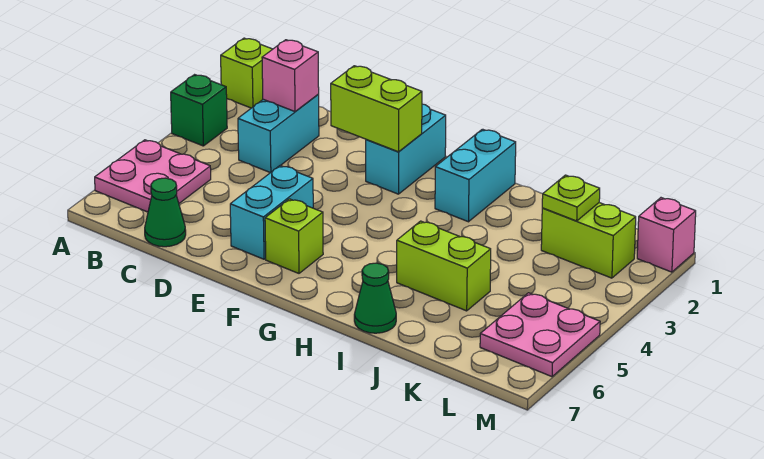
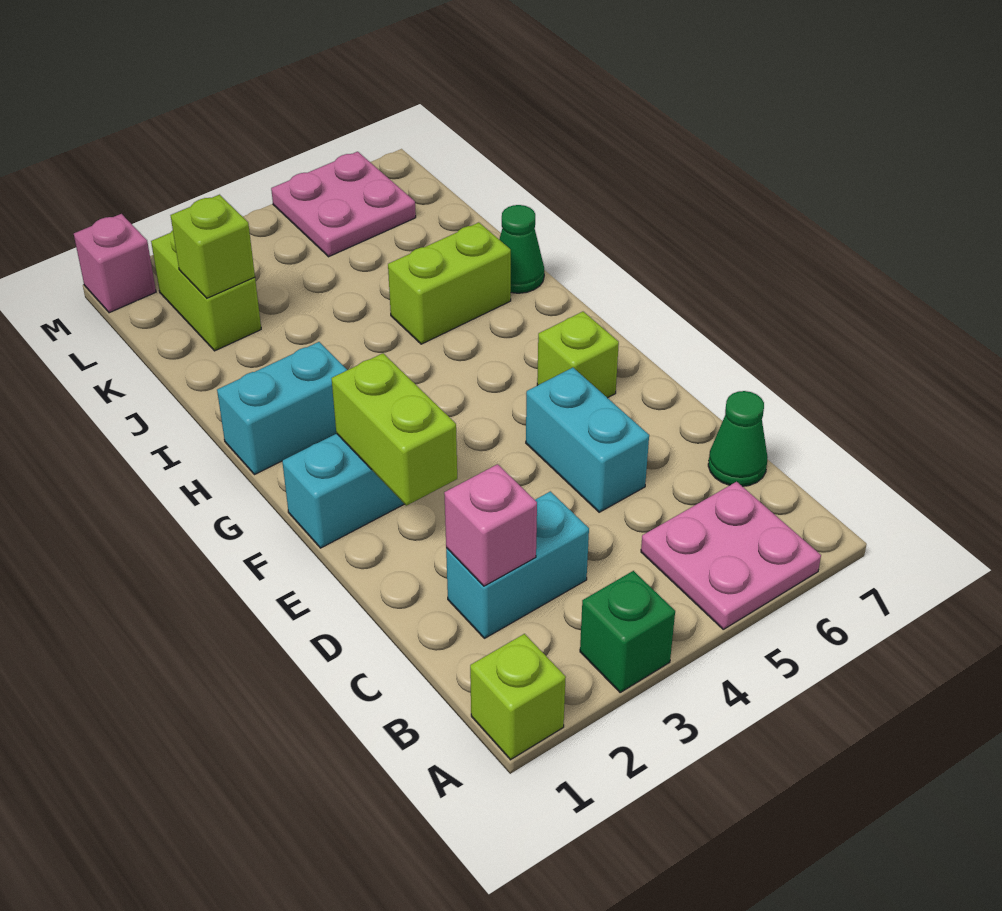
cyan brick E5:E6 level 1 -> cyan brick D5:E5 level 1
lime brick I5:J5 level 1 -> lime brick I5:I6 level 1
lime plate K2 level 2 -> lime brick K2 level 2

